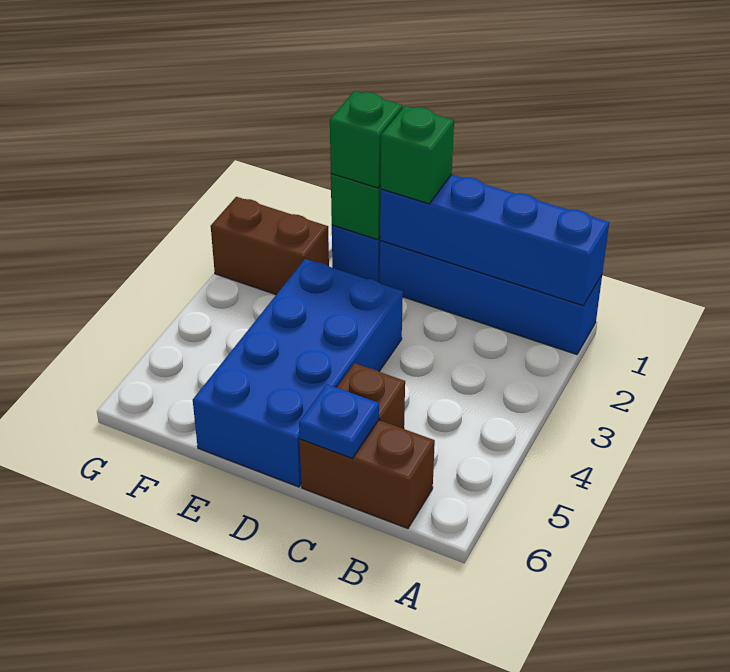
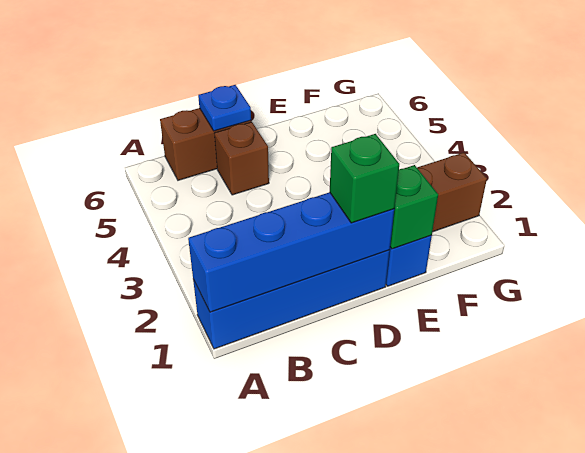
blue brick D3:E6 level 1 -> none
green brick E1 level 3 -> none

